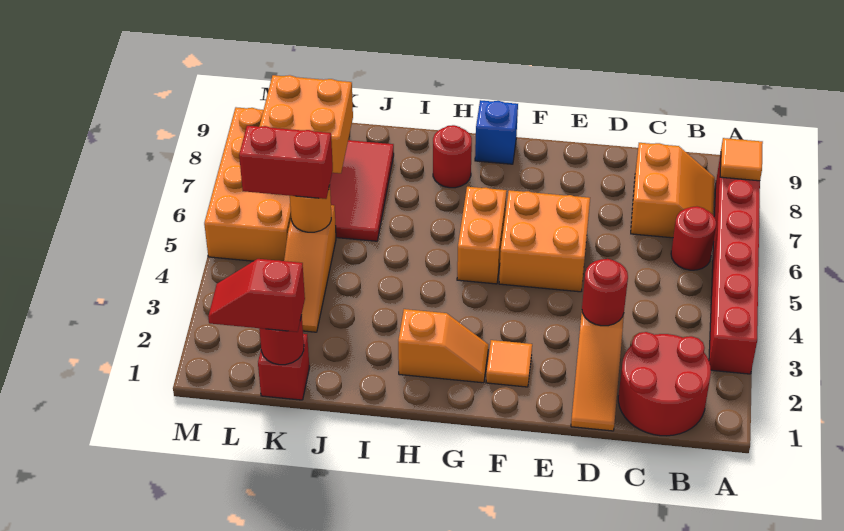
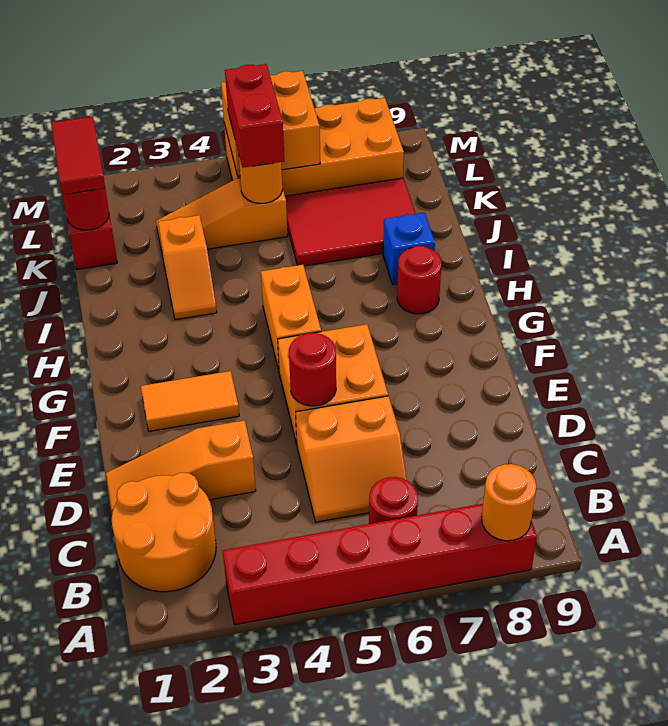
orange tile A8 level 2 -> orange round brick A8 level 2
red round brick B1:C2 level 1 -> orange round brick B1:C2 level 1
orange slope B7:C8 level 1 top C -> orange slope C5:D6 level 1 top D
red round brick D3 level 2 -> red round brick E5 level 2
orange tile F2 level 1 -> orange tile F2:F3 level 1
orange slope G2:H2 level 1 top H -> orange slope I3:J3 level 1 top J
orange brick G5:G6 level 1 -> orange brick G5:H5 level 1
blue brick G9 level 1 -> blue brick I8 level 1
red slope K1:L1 level 3 top K -> red tile K1:L1 level 3
orange brick K7:L8 level 2 -> orange brick L5:M6 level 2

